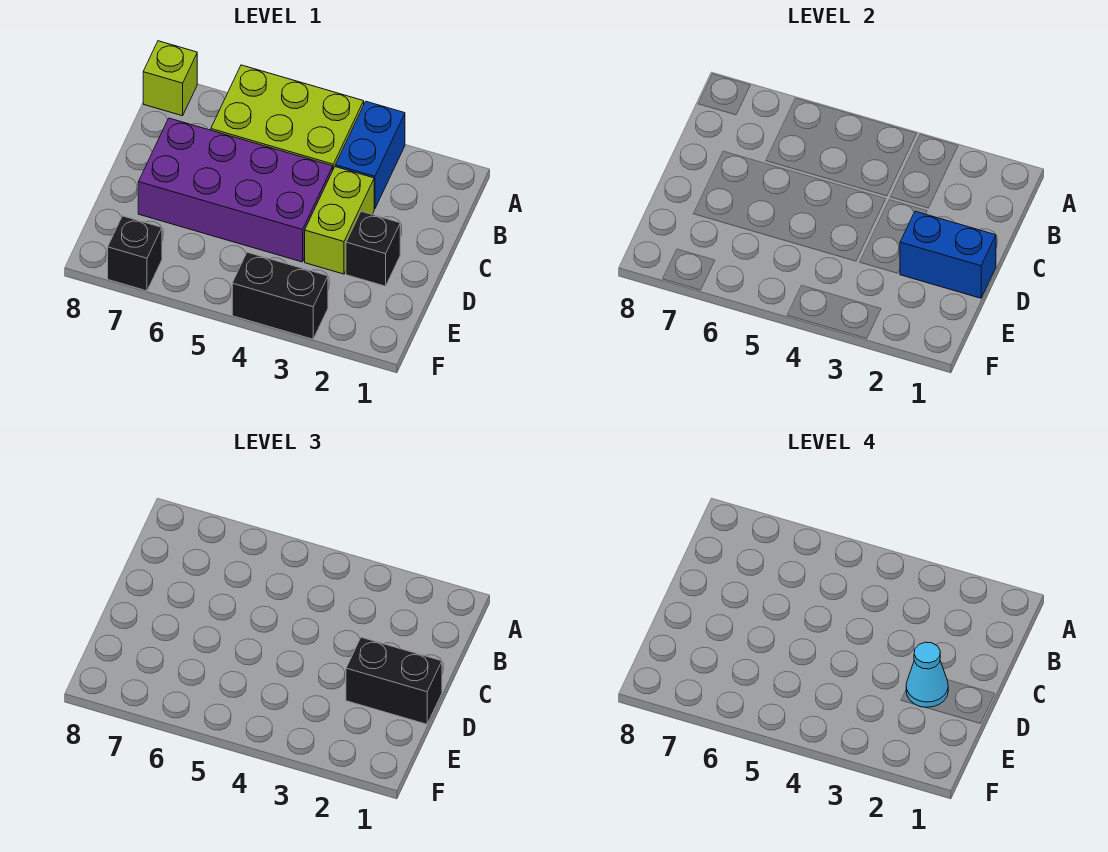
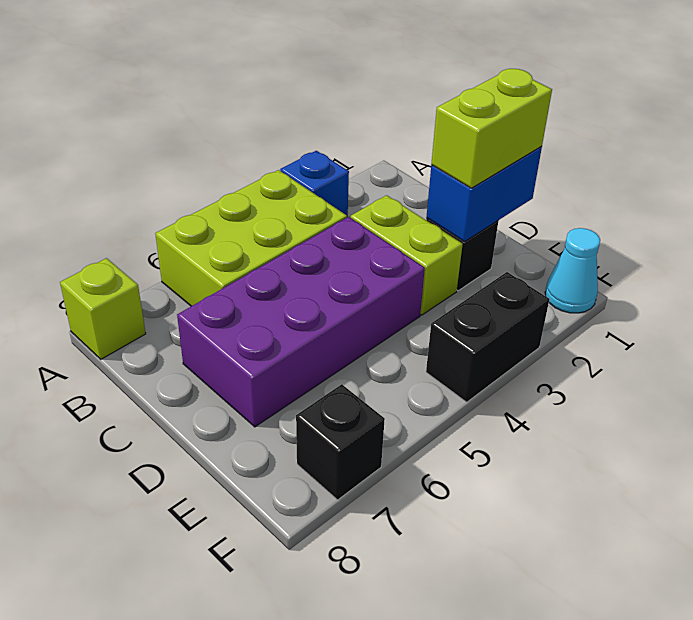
blue brick A3:B3 level 1 -> blue brick A3 level 1
black brick D1:D2 level 3 -> lime brick D1:D2 level 3
cyan cone D2 level 4 -> cyan cone F1 level 1

